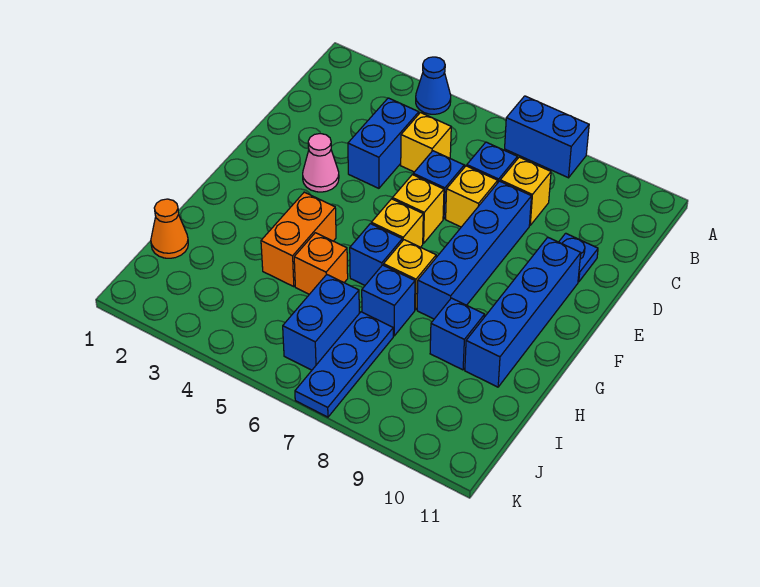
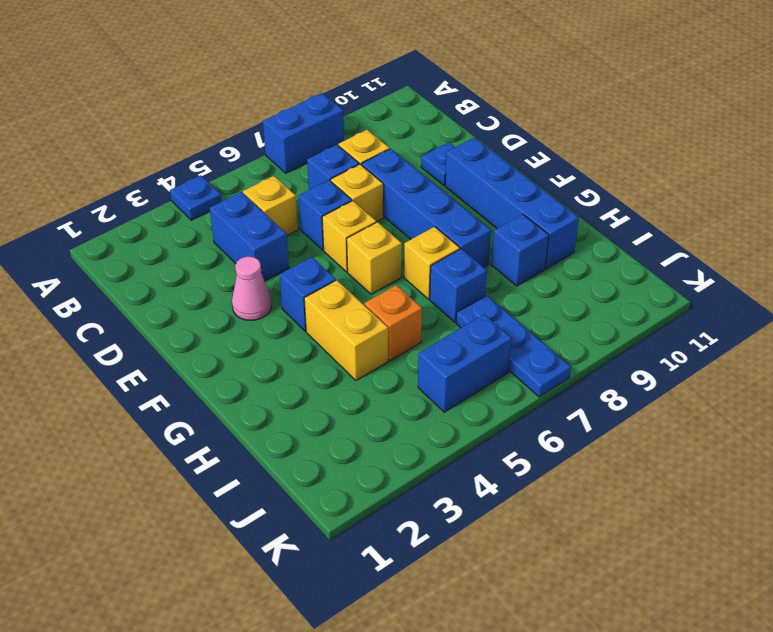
blue cone A4 level 1 -> blue plate A4 level 1
orange brick G4:H4 level 1 -> yellow brick G4:H4 level 1
blue brick G6 level 1 -> blue brick F4 level 1
orange cone I1 level 1 -> none
blue brick I6:J6 level 1 -> blue brick J5:J6 level 1

